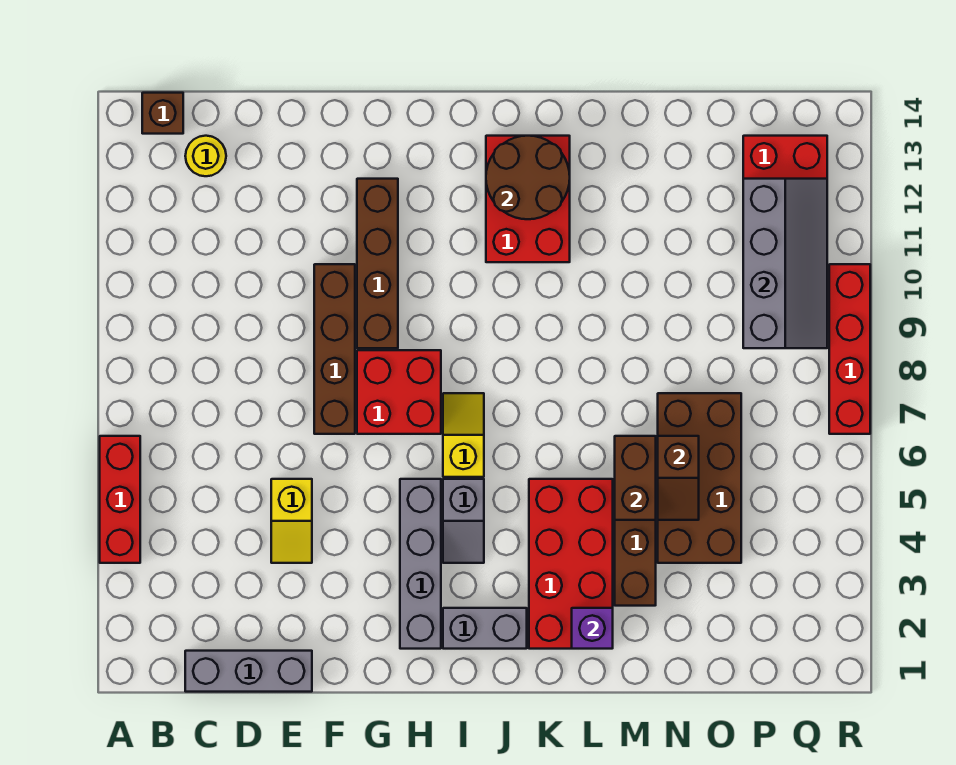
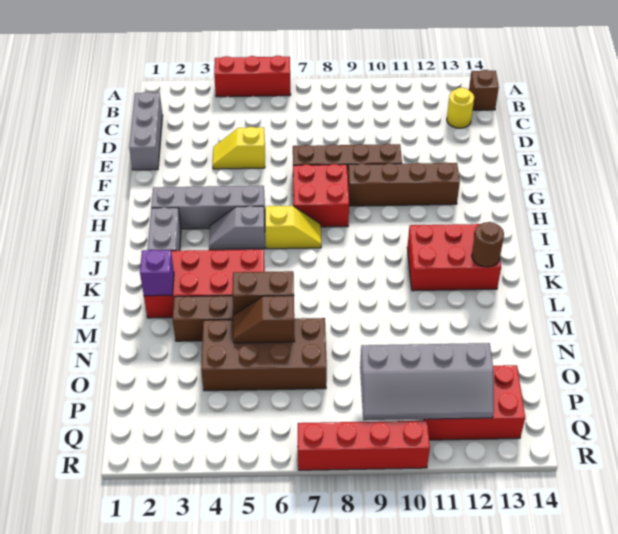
brown round brick J12:K13 level 2 -> brown round brick K13 level 2

